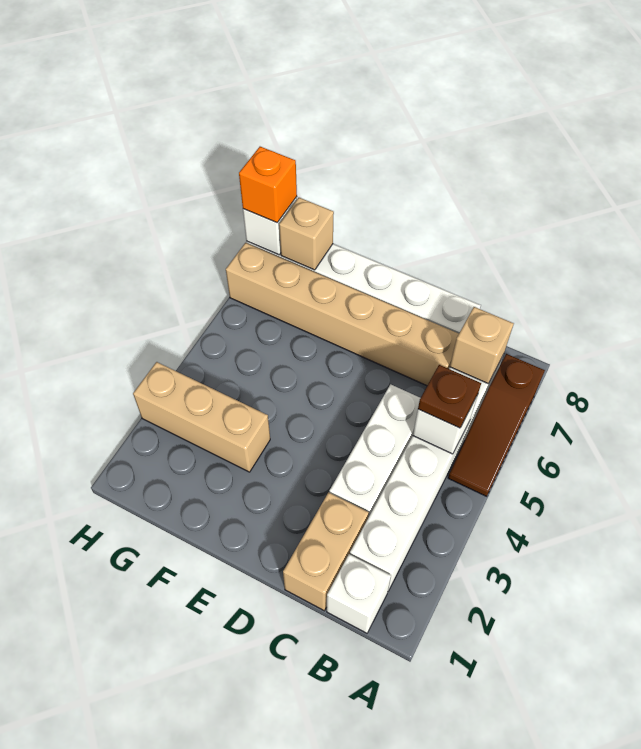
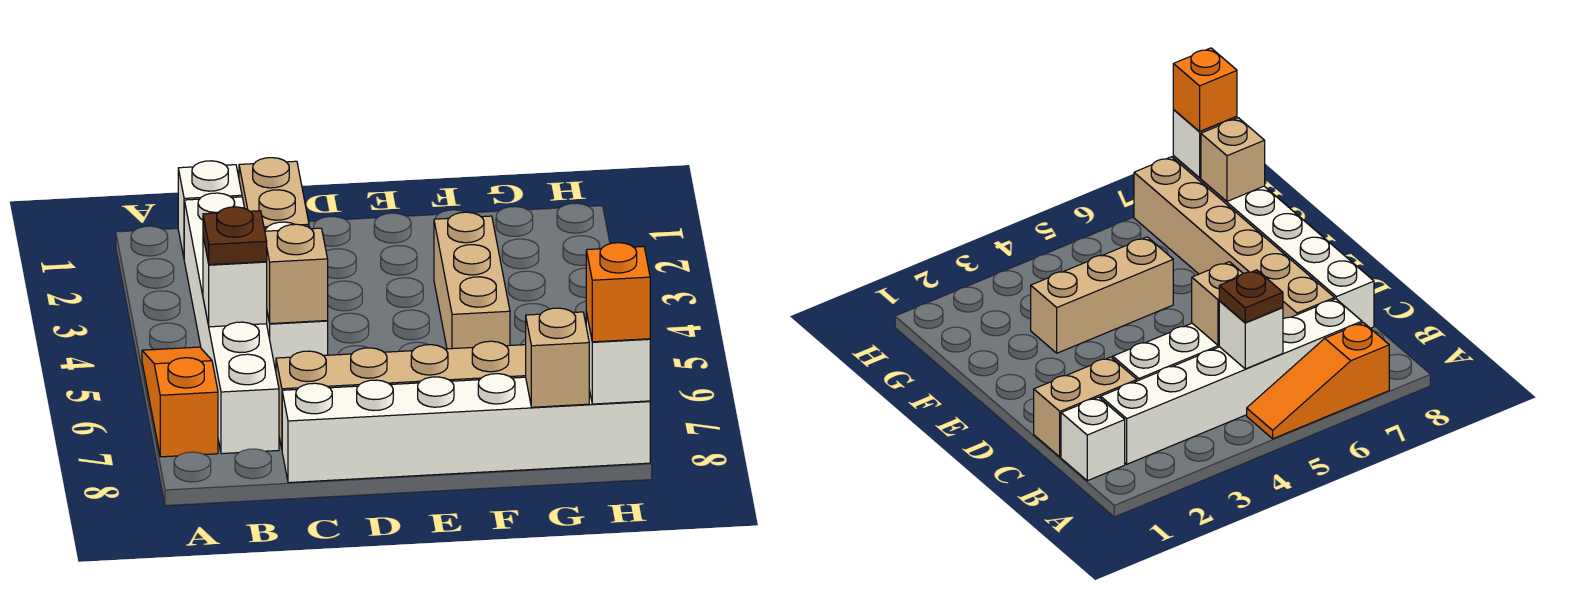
brown slope A5:A7 level 1 top 7 -> orange slope A5:A7 level 1 top 7
tan brick B7 level 2 -> tan brick C5 level 2
tan brick F3:H3 level 1 -> tan brick F3:F5 level 1

